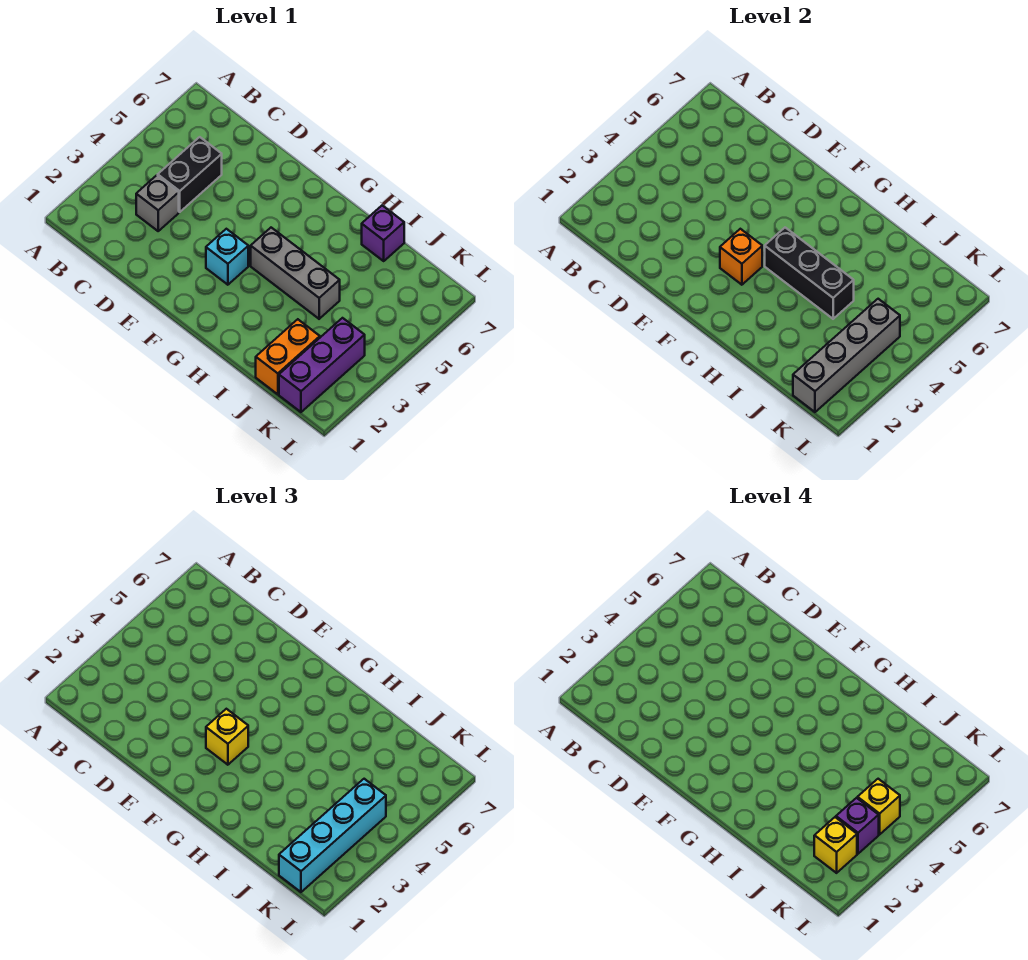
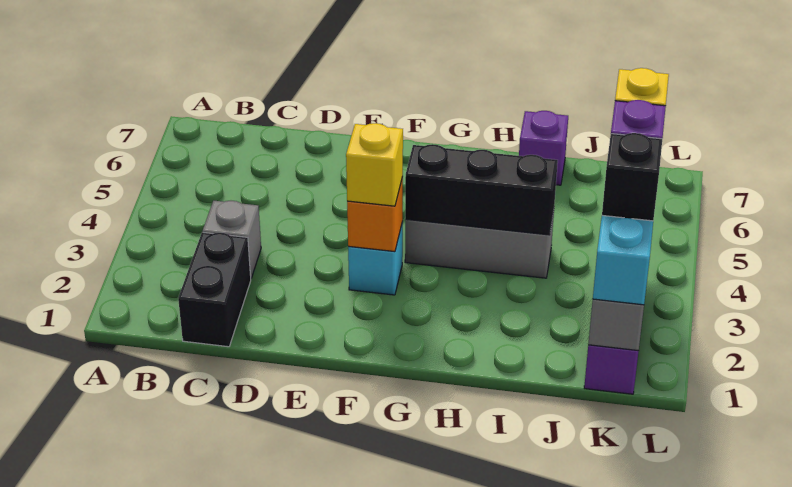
black brick C4:C5 level 1 -> black brick C1:C2 level 1
orange brick J1:J2 level 1 -> none
yellow brick K2 level 4 -> black brick K2 level 4

